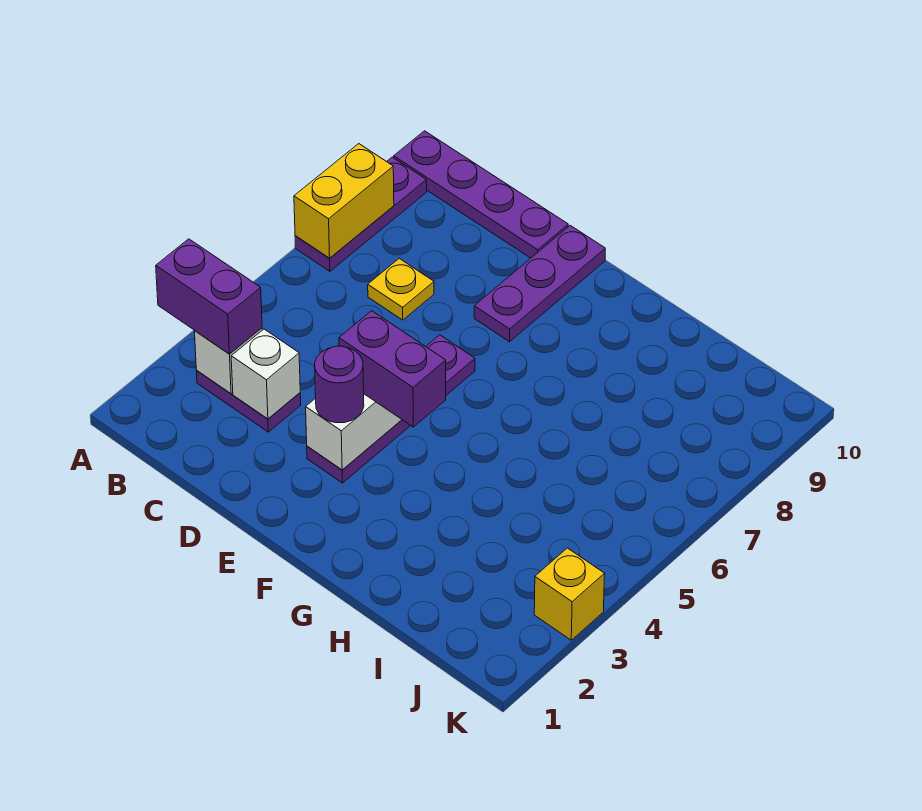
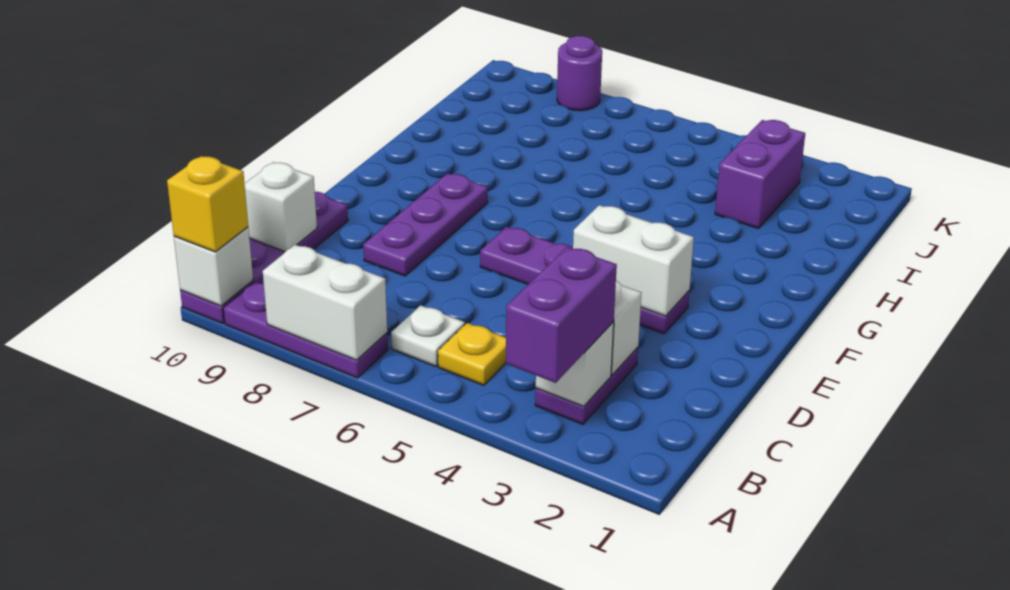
yellow brick A7:A8 level 2 -> white brick A7:A8 level 2
none -> white brick A10 level 2
none -> white plate B6 level 1
yellow plate C7 level 1 -> yellow plate B5 level 1
none -> white brick C10 level 2
purple round brick E3 level 3 -> purple round brick K8 level 1
purple brick E4:F4 level 3 -> purple brick I3:J3 level 1
purple plate E8:E10 level 1 -> purple plate D8:F8 level 1
yellow brick K3 level 1 -> yellow brick A10 level 3

